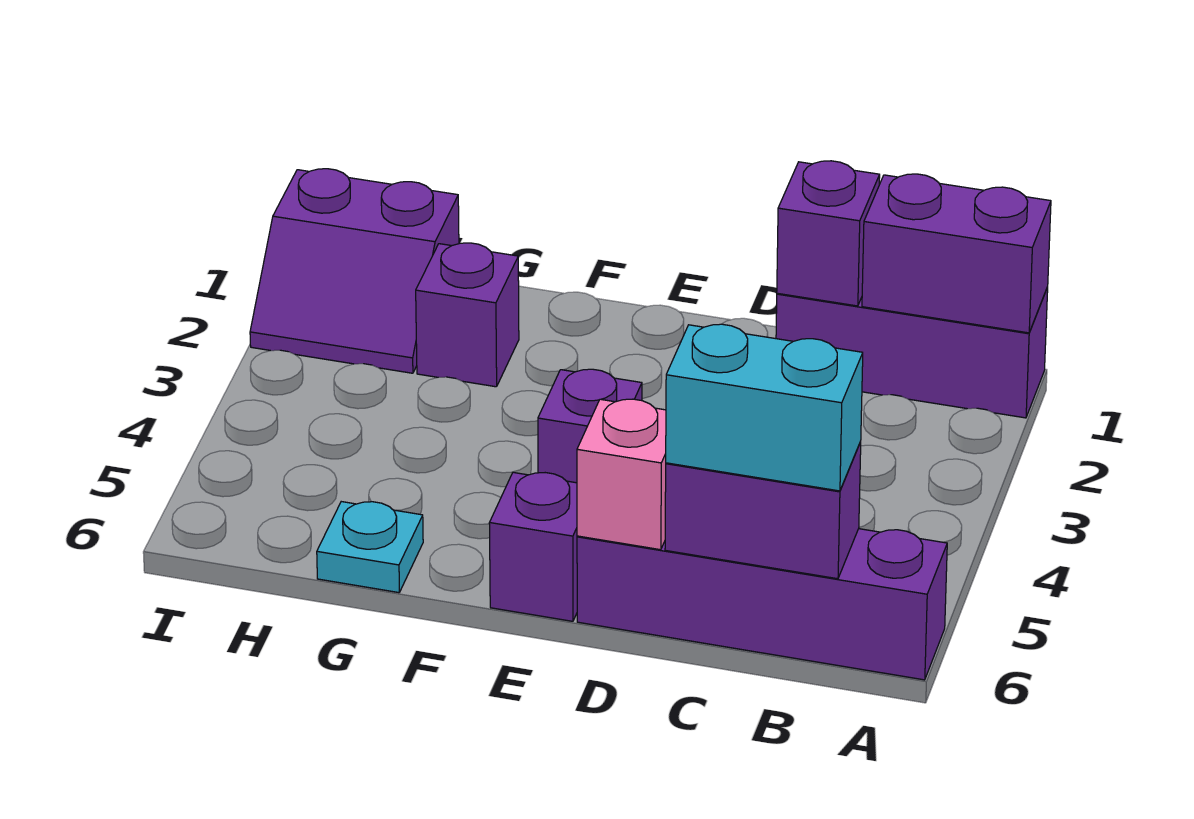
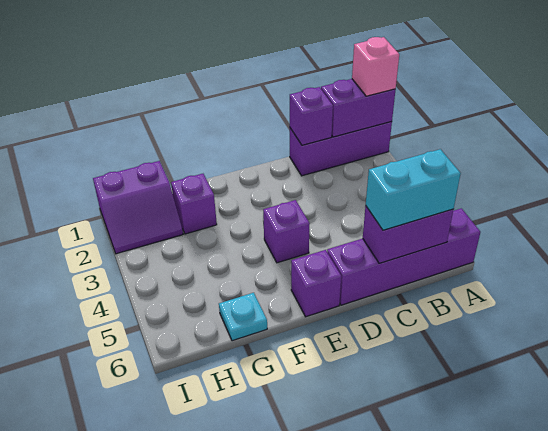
pink brick D6 level 2 -> pink brick A1 level 3

